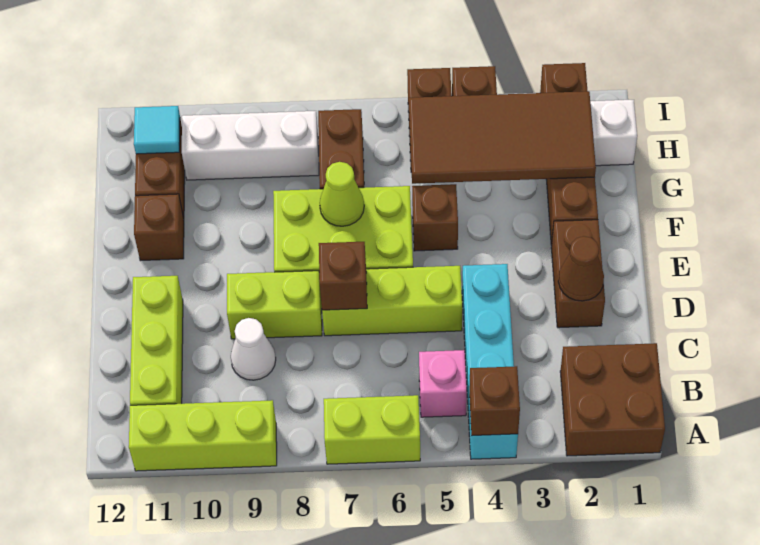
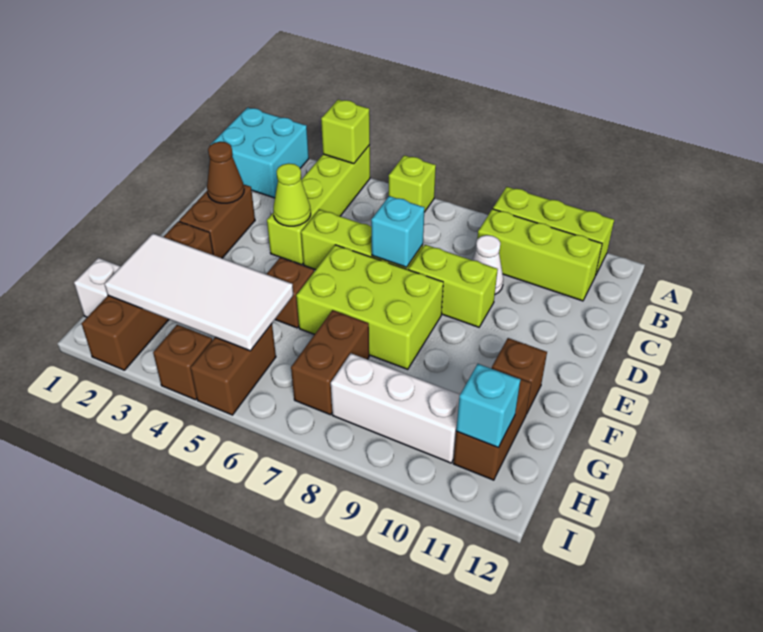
brown brick A1:B2 level 1 -> cyan brick A1:B2 level 1
cyan brick A4:D4 level 1 -> lime brick A4:D4 level 1
brown brick A4 level 2 -> lime brick A4 level 2
lime brick A6:A7 level 1 -> lime brick A6 level 1
pink brick B5 level 1 -> none
lime brick B11:D11 level 1 -> lime brick B9:B11 level 1
brown brick D7 level 2 -> cyan brick D7 level 2
lime cone F7 level 2 -> lime cone D4 level 2
brown tile G2:H5 level 2 -> white tile G2:H5 level 2
cyan tile H11 level 2 -> cyan brick H11 level 2

